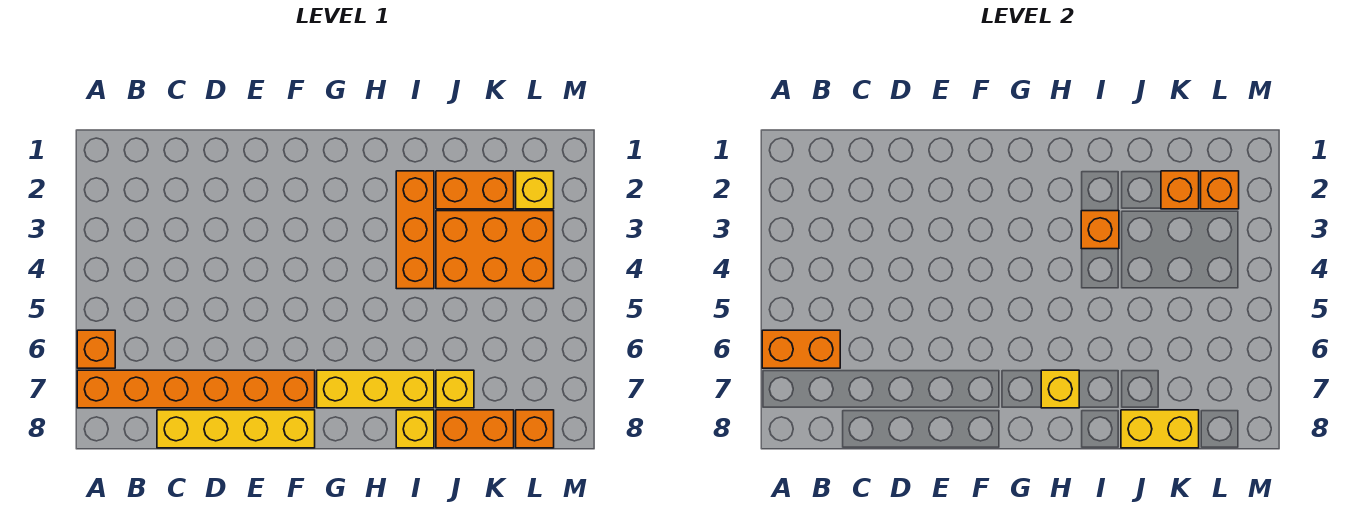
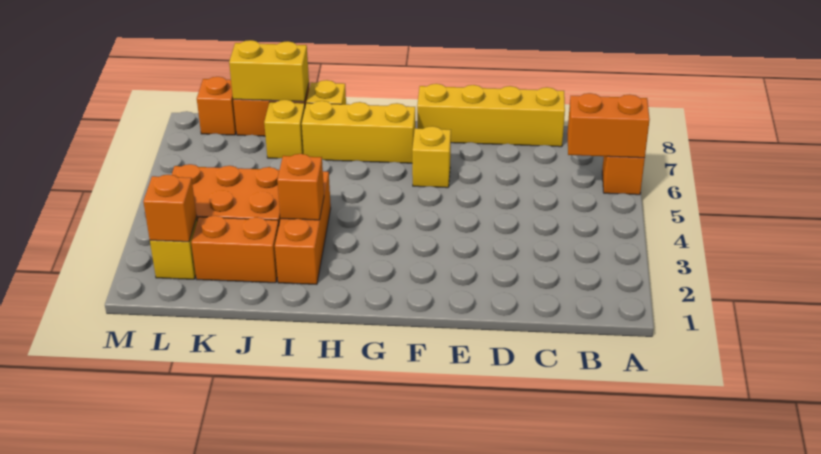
orange brick A7:F7 level 1 -> none
yellow brick H7 level 2 -> yellow brick F6 level 1
orange brick K2 level 2 -> none

